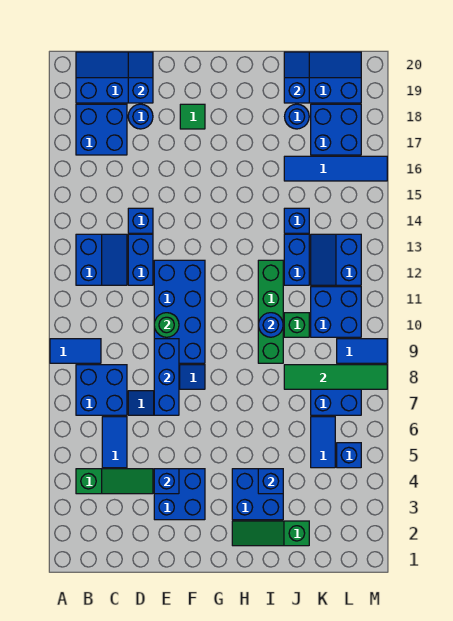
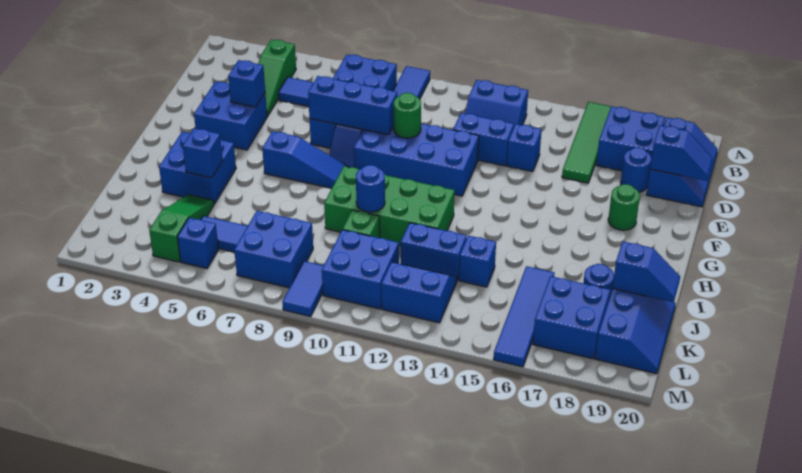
green tile F18 level 1 -> green round brick F18 level 1
none -> blue slope G6:G8 level 1 top 6
green slope H2:J2 level 1 top J -> green slope J4:L4 level 1 top L
green brick I9:I12 level 1 -> green brick H9:I12 level 1
green tile J8:M8 level 2 -> green tile A16:D16 level 1

